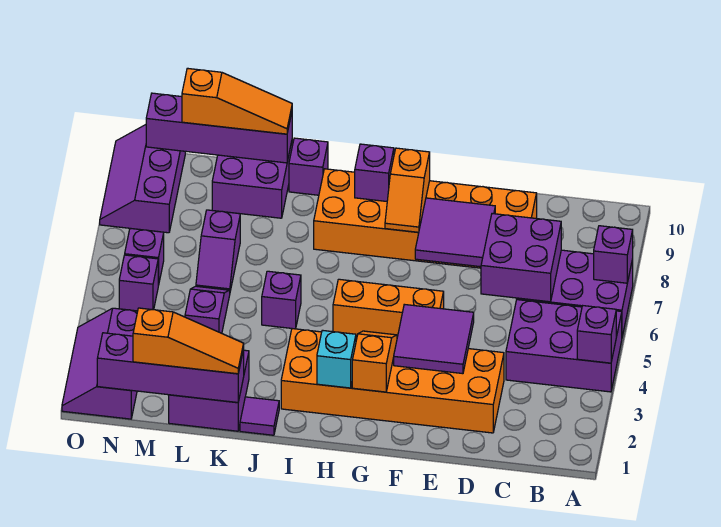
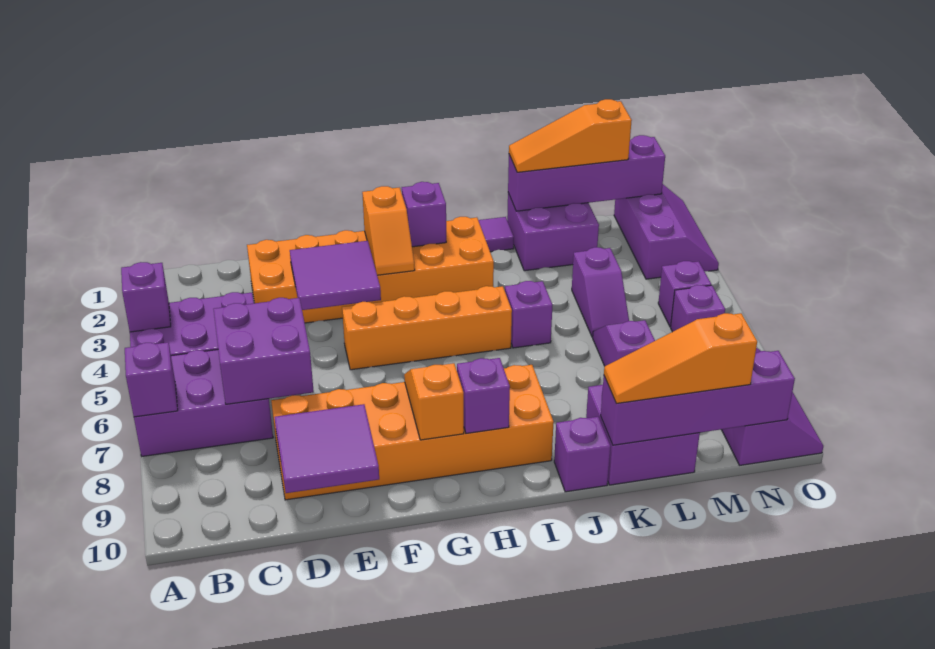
purple tile E7:F8 level 2 -> purple tile D9:E10 level 2
orange brick F5:H5 level 1 -> orange brick F5:I5 level 1
cyan brick H2 level 2 -> purple brick H2 level 2

